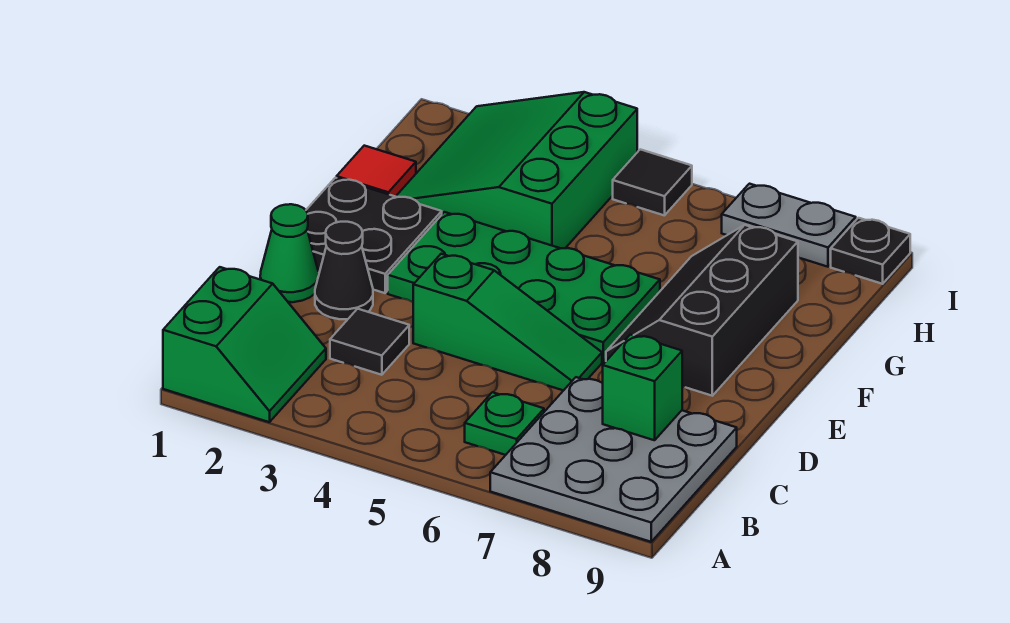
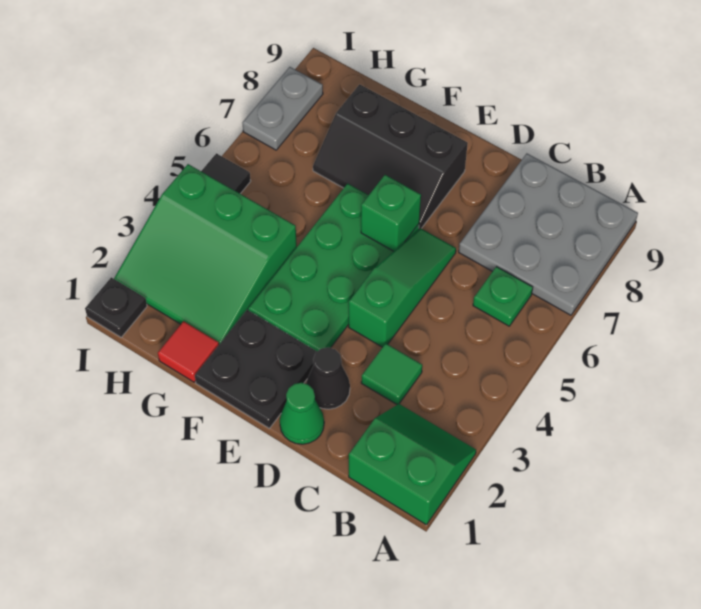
black tile C3 level 1 -> green tile C3 level 1
green brick C8 level 2 -> green brick E6 level 2
black plate I9 level 1 -> black plate I1 level 1

